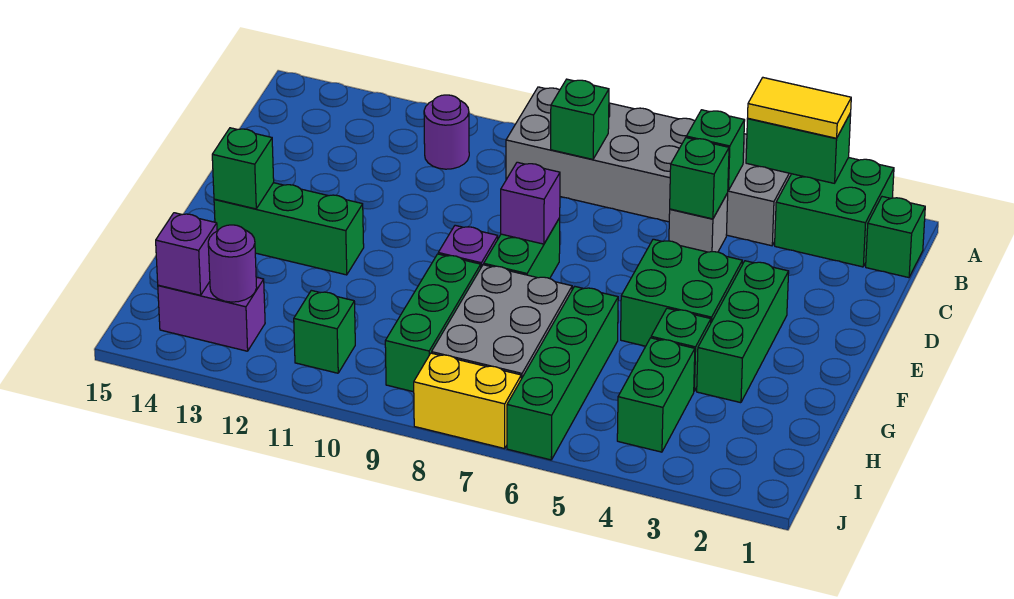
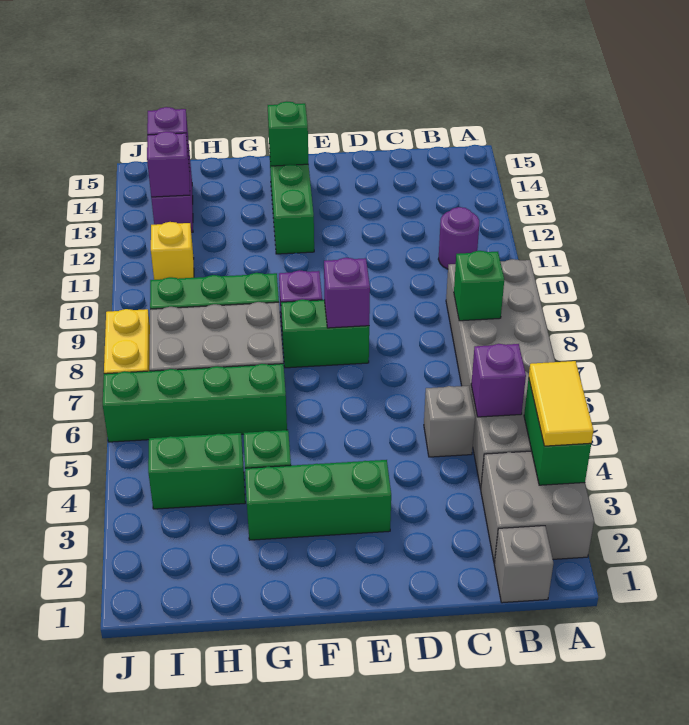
green brick A2:B3 level 1 -> grey brick A2:B3 level 1
green brick B1 level 1 -> grey brick B1 level 1
green brick B5 level 2 -> purple brick B5 level 2
green brick C5 level 2 -> none
green brick E4:F5 level 1 -> none
green brick I11 level 1 -> yellow brick I11 level 1
purple round brick I13 level 2 -> purple brick I13 level 2

